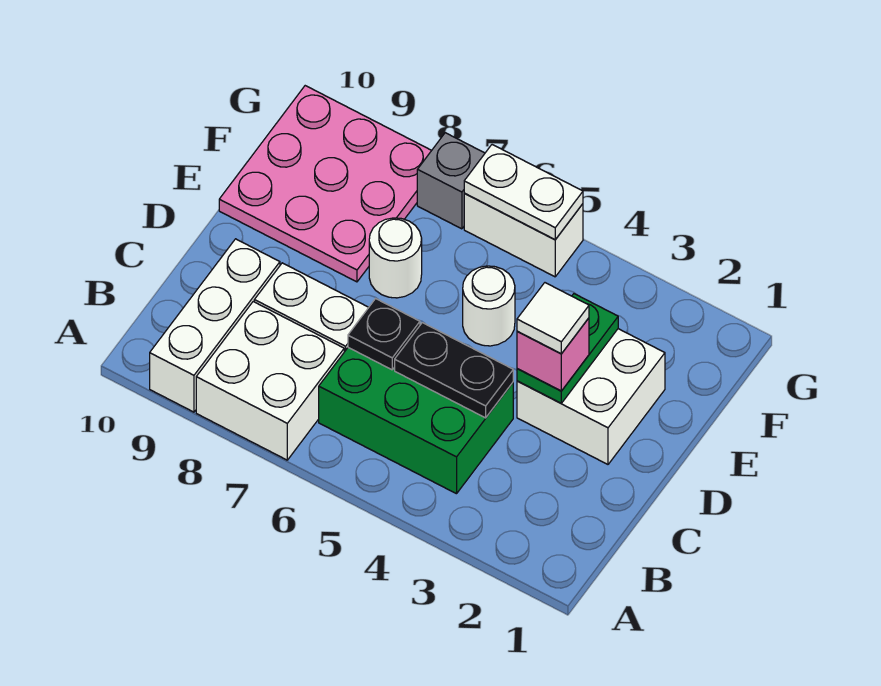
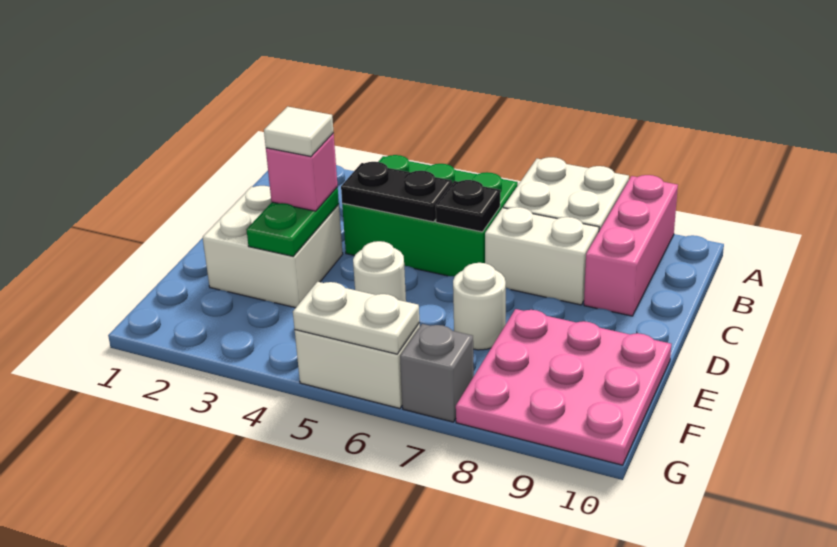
white brick A9:C9 level 1 -> pink brick A9:C9 level 1

